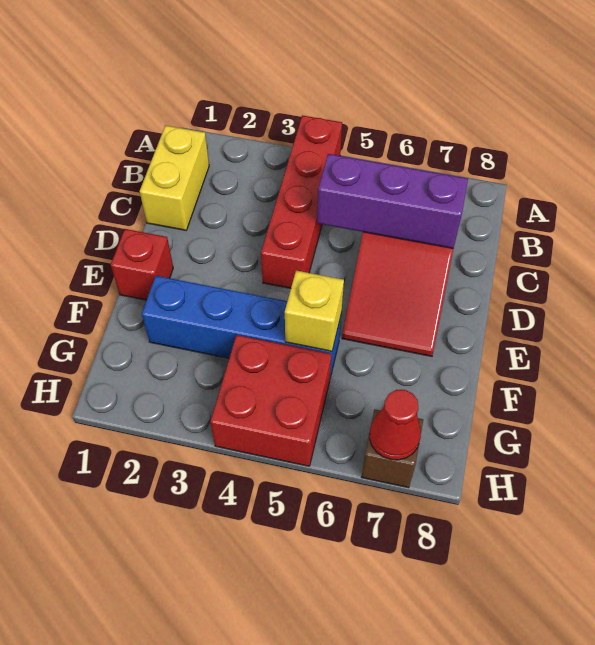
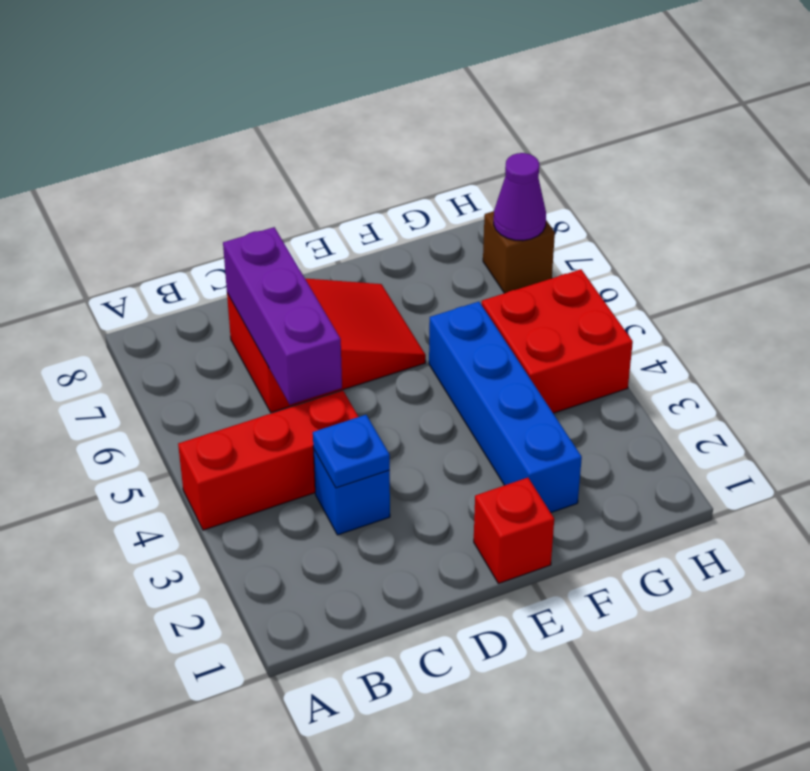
red brick A4:D4 level 1 -> red brick A4:C4 level 1
yellow brick B1:C1 level 1 -> none
none -> blue brick C3 level 1
none -> blue plate C3 level 2
yellow brick F5 level 2 -> none
red cone H7 level 2 -> purple cone H7 level 2

